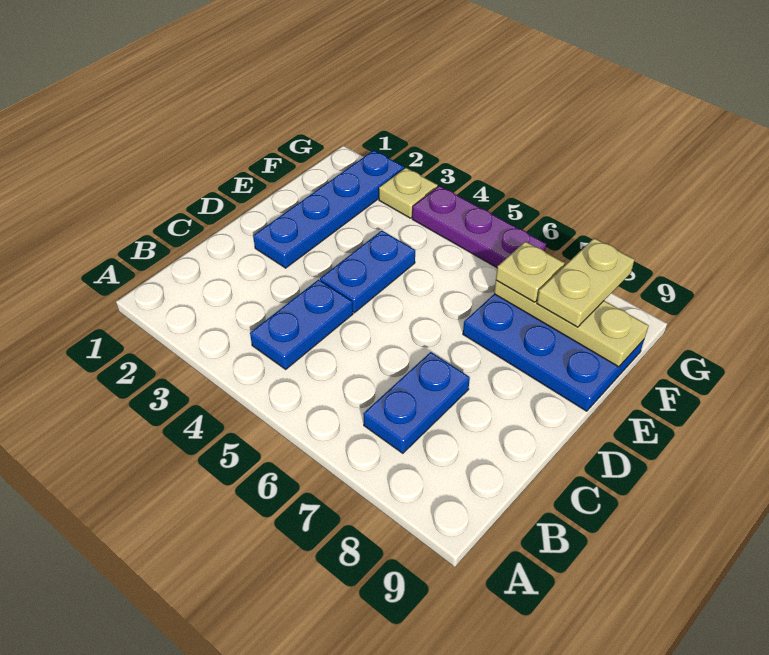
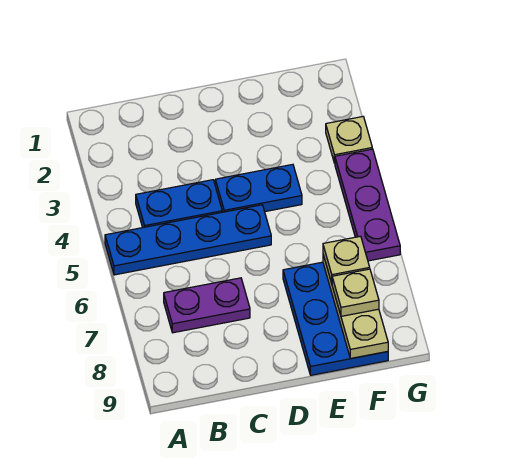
blue plate B7:C7 level 1 -> purple plate B7:C7 level 1
blue plate D2:G2 level 1 -> blue plate A5:D5 level 1
tan plate F8:G8 level 3 -> tan plate F8 level 3

